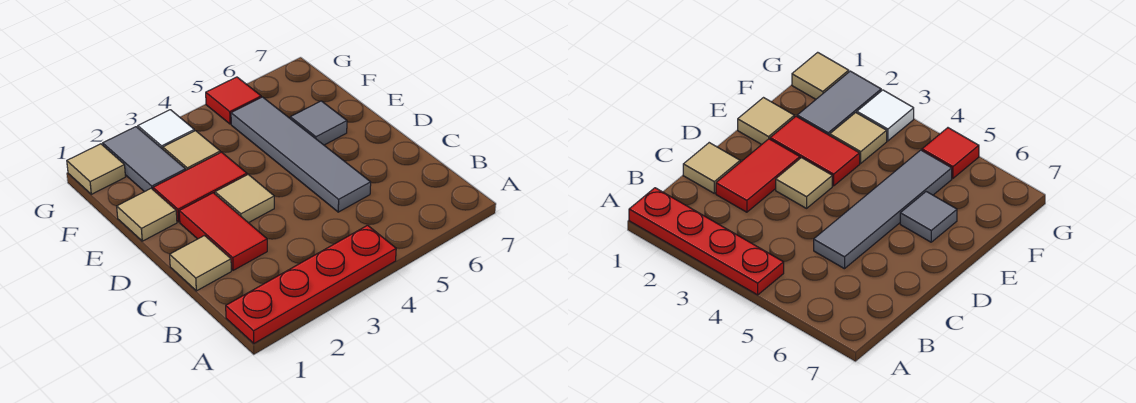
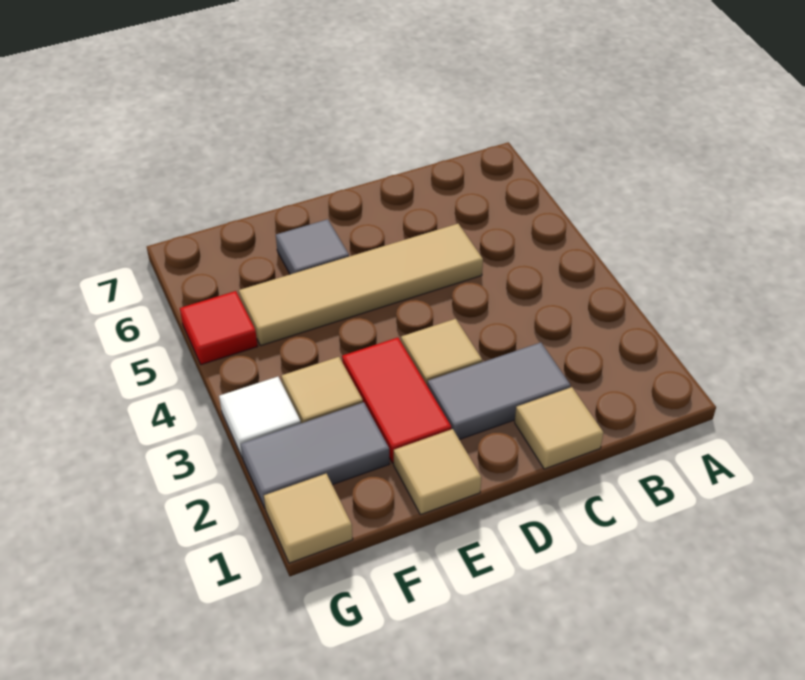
red plate A1:A4 level 1 -> none
red tile C2:D2 level 1 -> grey tile C2:D2 level 1
grey tile C5:F5 level 1 -> tan tile C5:F5 level 1

